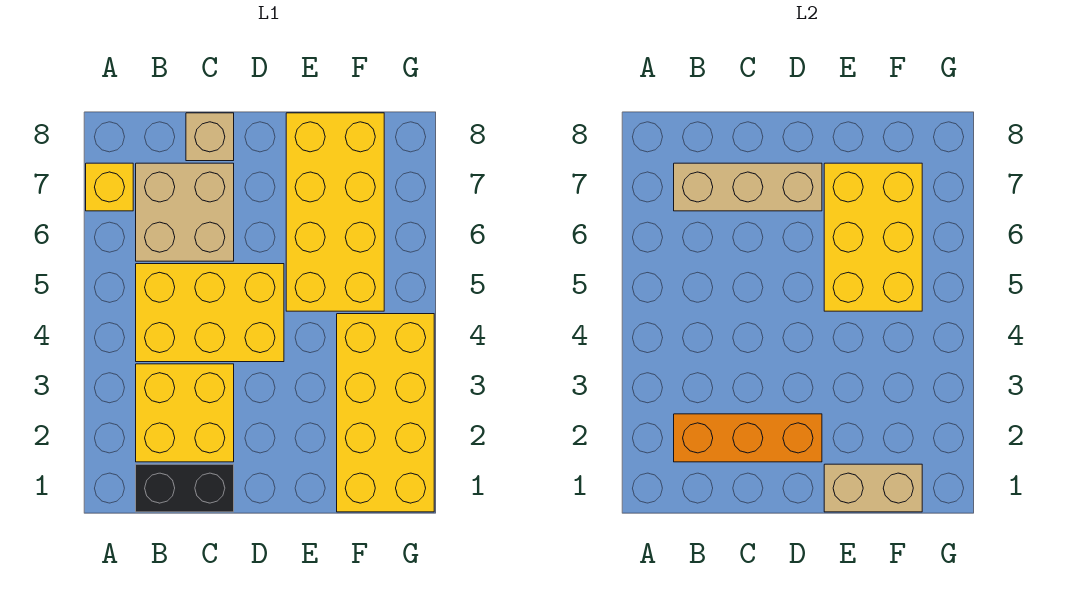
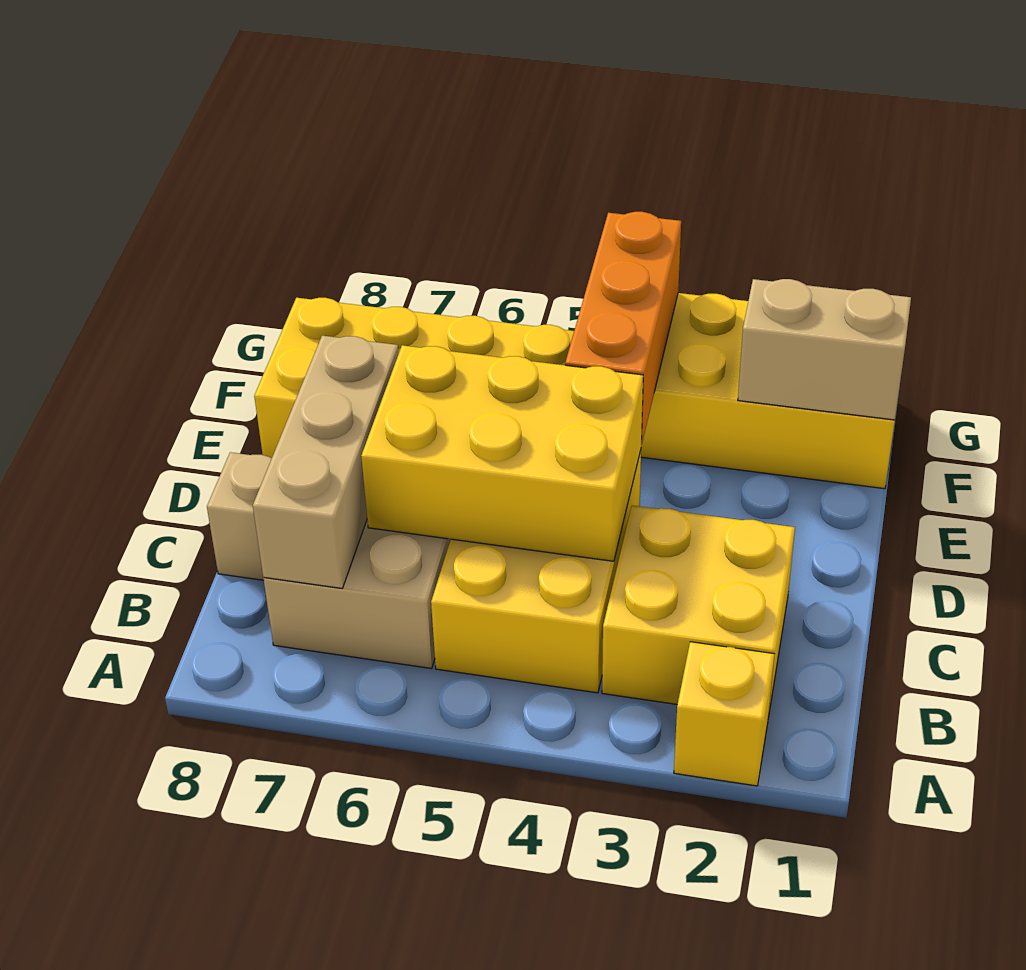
yellow brick A7 level 1 -> yellow brick A2 level 1
black brick B1:C1 level 1 -> none
orange brick B2:D2 level 2 -> orange brick E4:G4 level 2
tan brick E1:F1 level 2 -> tan brick F1:F2 level 2
yellow brick E5:F7 level 2 -> yellow brick C4:D6 level 2

